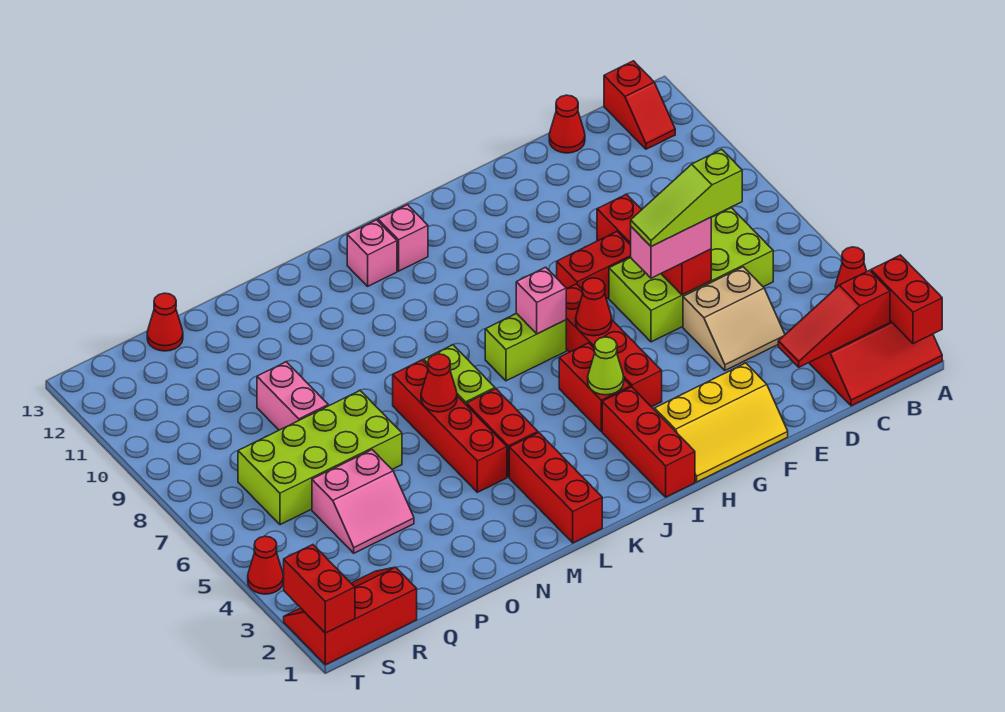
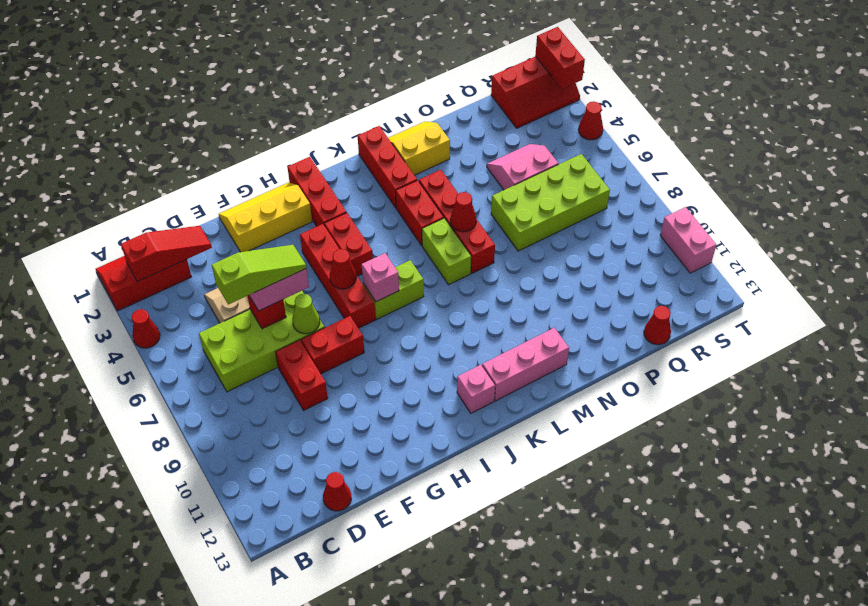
red brick A1:A2 level 2 -> none
red slope B12:B13 level 1 top 13 -> none
lime cone I4 level 2 -> lime cone F7 level 2
pink brick K12 level 1 -> pink brick K12:M12 level 1
none -> yellow slope M1:N2 level 1 top 2
pink brick P8:P9 level 1 -> pink brick T10:T11 level 1

